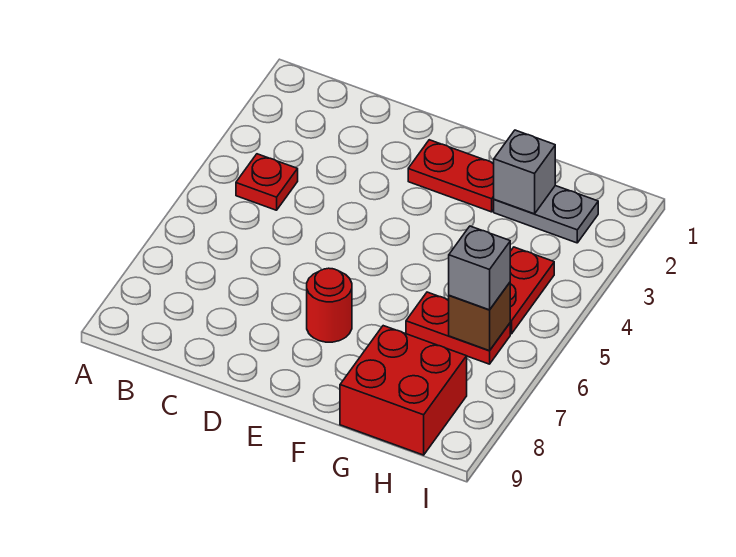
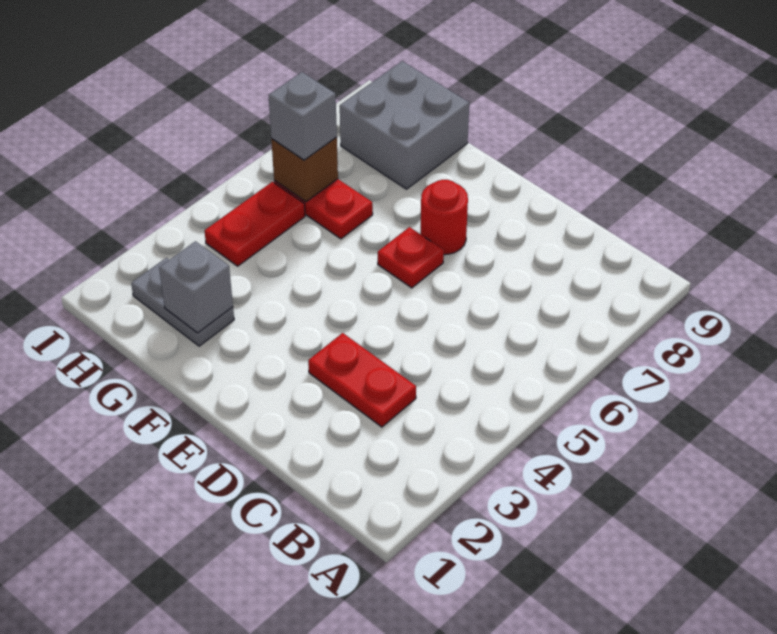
red plate B4 level 1 -> red plate E6 level 1
red plate E2:F2 level 1 -> red plate C3:D3 level 1
red brick G8:H9 level 1 -> grey brick G8:H9 level 1

